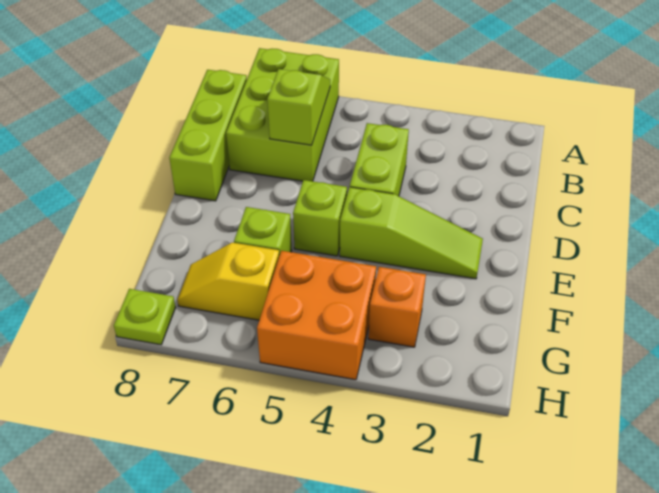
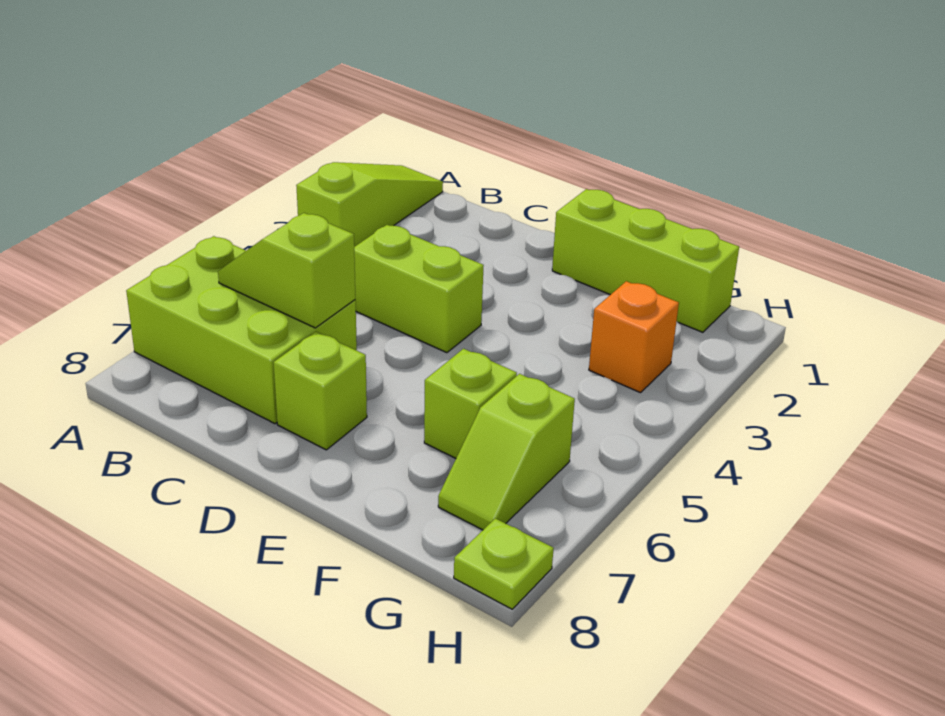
lime brick B8:D8 level 1 -> lime brick E1:G1 level 1
lime slope E2:E4 level 1 top 4 -> lime slope A1:A3 level 1 top 3
lime brick E5 level 1 -> lime brick D7 level 1
orange brick G4:H5 level 1 -> none
yellow slope G6:G7 level 1 top 6 -> lime slope G6:G7 level 1 top 6

